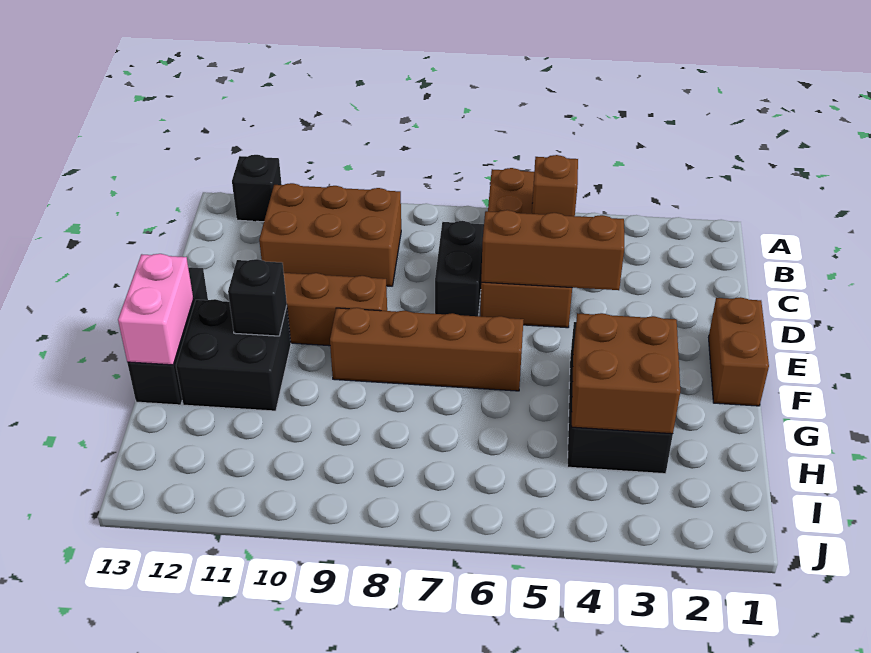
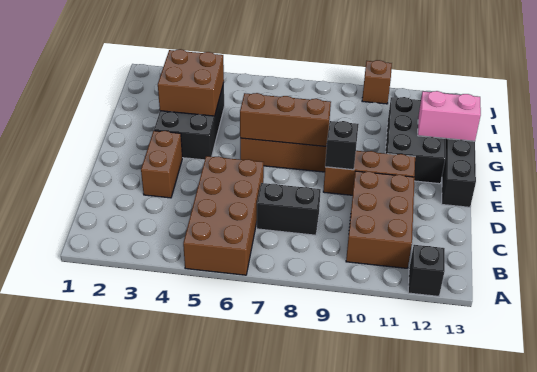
brown brick B5 level 2 -> brown brick J10 level 1
brown brick B9:C11 level 1 -> brown brick B10:D11 level 1
black brick C7:D7 level 1 -> black brick C7:C8 level 1
brown brick D4:D6 level 2 -> brown brick F6:F8 level 2
brown brick E1:F1 level 1 -> brown brick D3:E3 level 1
black brick F11:G12 level 1 -> black brick F11:H12 level 1
black brick F11 level 2 -> black brick E9 level 2
pink brick F13:G13 level 2 -> pink brick G12:G13 level 2

